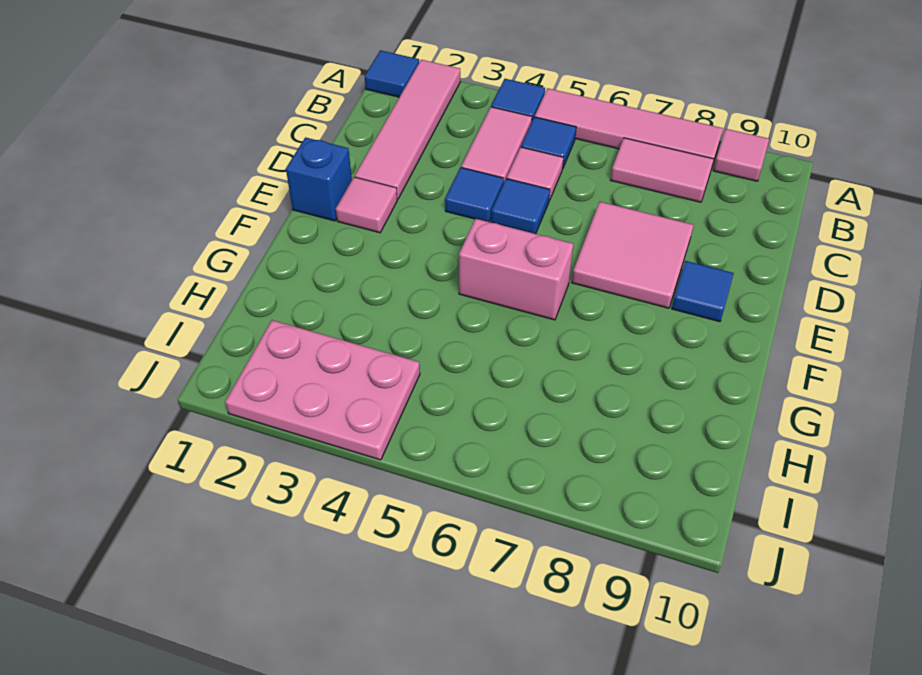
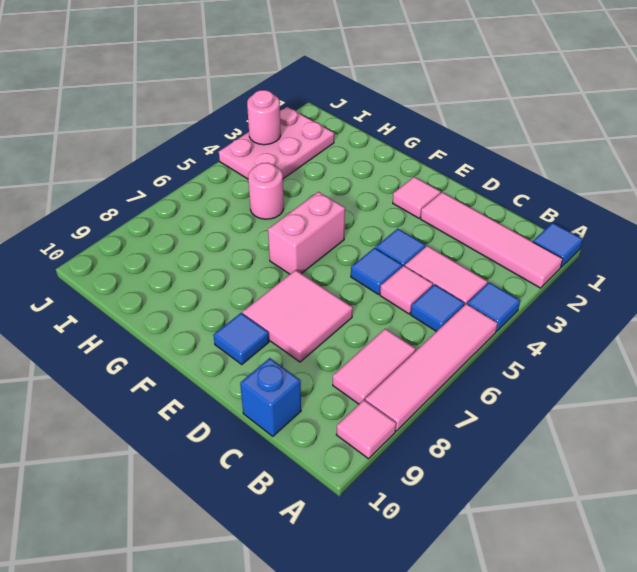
blue brick E1 level 1 -> blue brick C10 level 1
none -> pink round brick H5 level 1
none -> pink round brick J3 level 2

